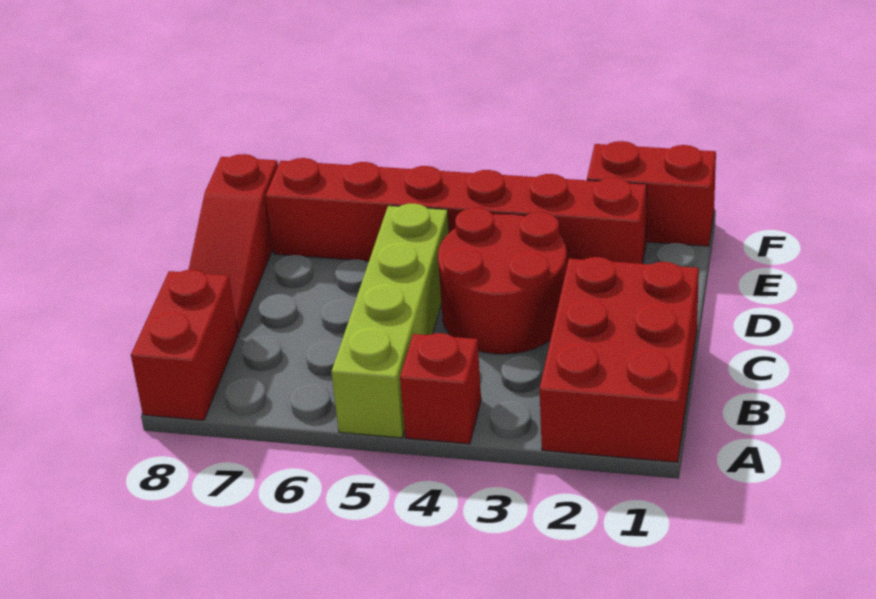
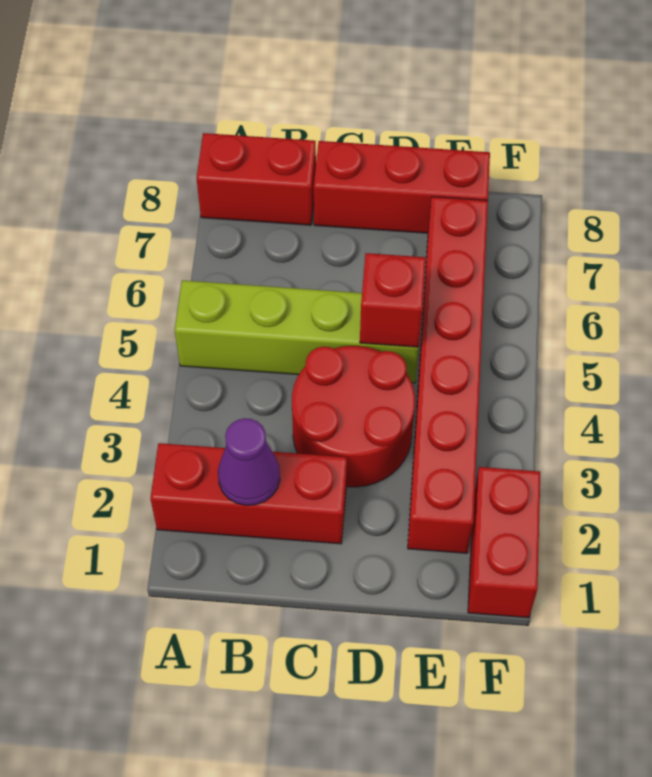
red brick A1:C2 level 1 -> red brick A2:C2 level 1
red brick A4 level 1 -> red brick D5 level 2
none -> purple cone B2 level 2
red slope C8:E8 level 1 top E -> red brick C8:E8 level 1

